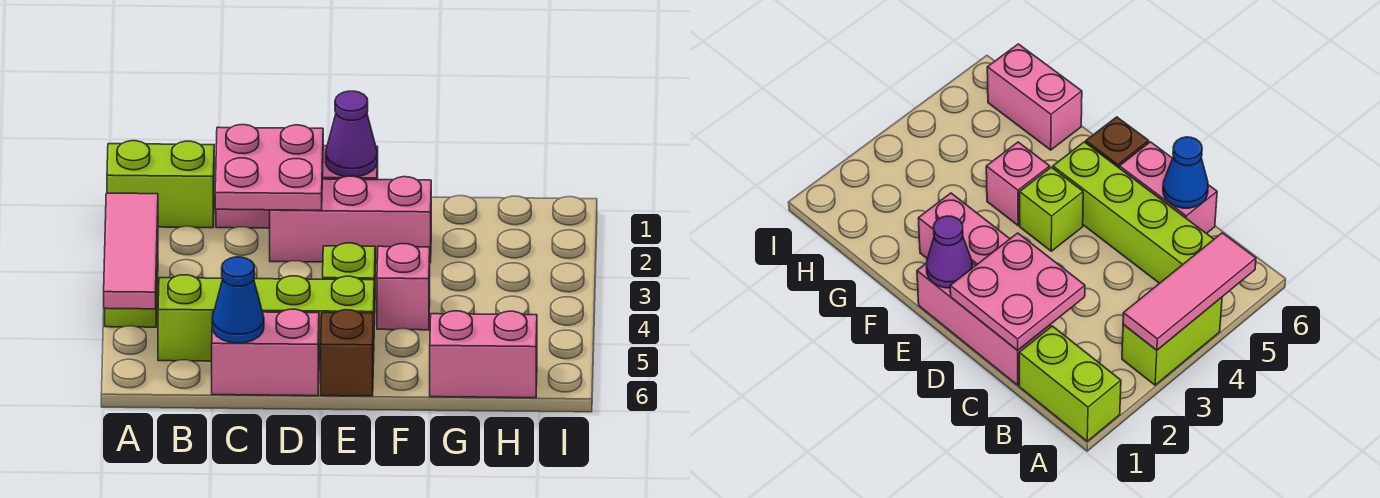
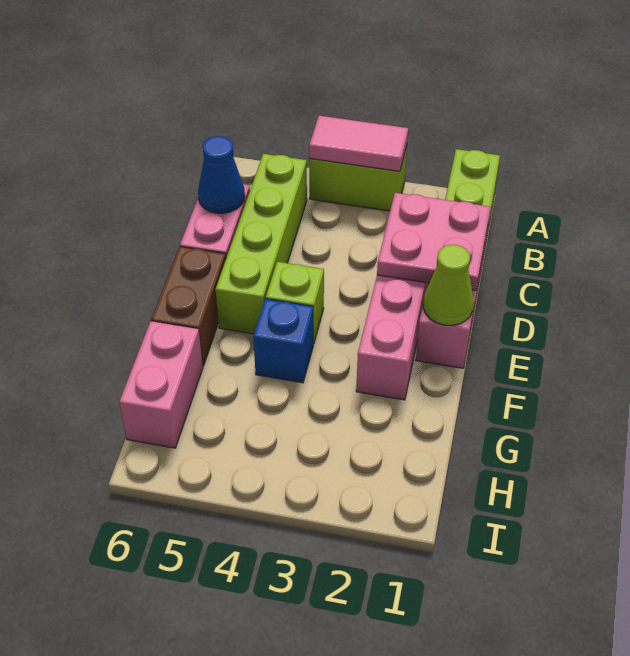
pink tile A3:A5 level 2 -> pink tile A3:A4 level 2
purple cone E1 level 2 -> lime cone E1 level 2
brown brick E6 level 1 -> brown brick E6:F6 level 1
pink brick F4 level 1 -> blue brick F4 level 1

